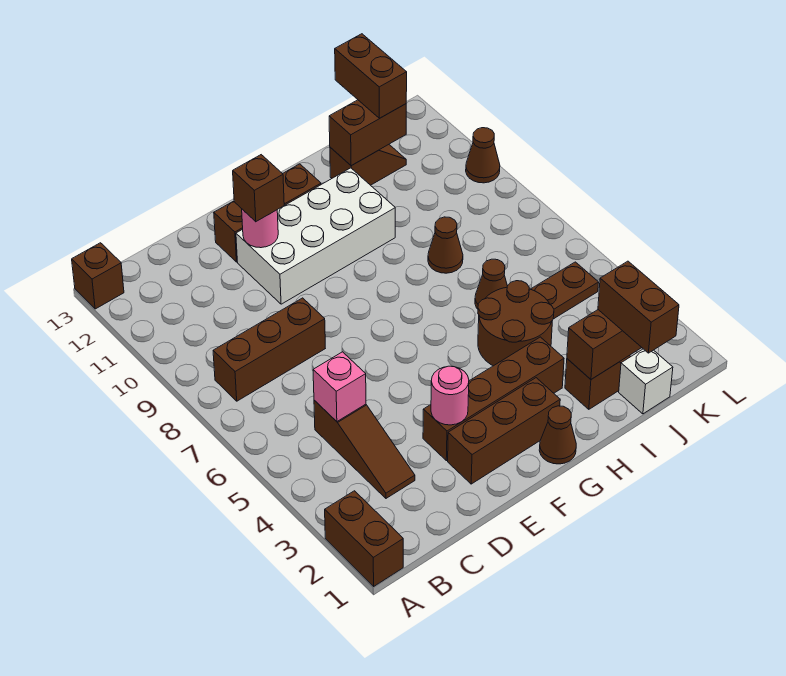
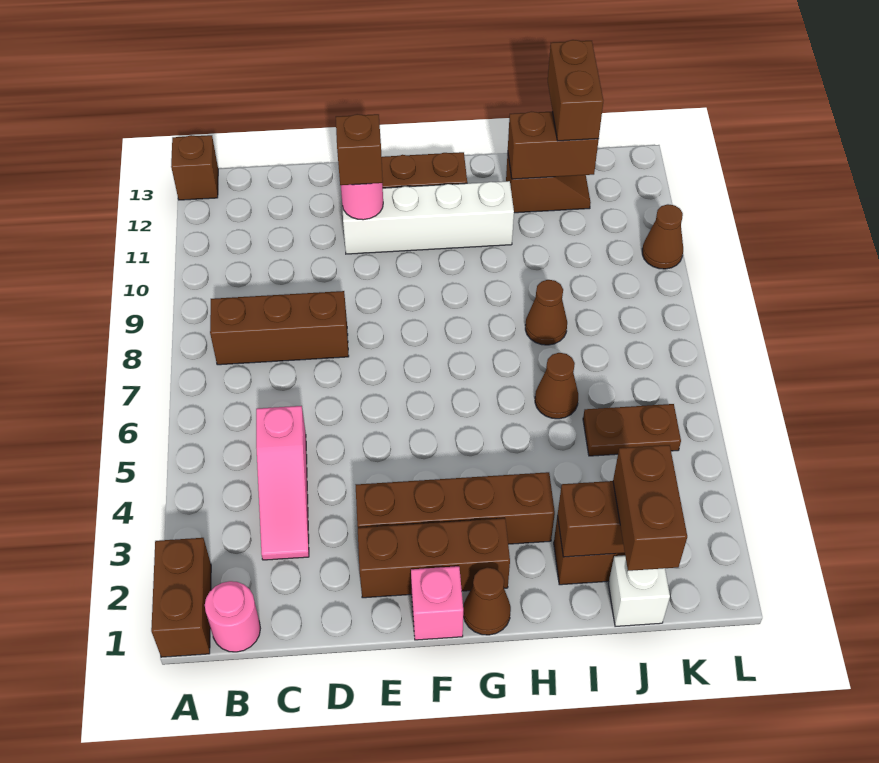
brown slope C3:C5 level 1 top 5 -> pink slope C3:C5 level 1 top 5
pink brick C5 level 2 -> pink brick F1 level 1
pink round brick E3 level 2 -> pink round brick B1 level 1
white brick E10:H11 level 1 -> white brick E11:H11 level 1
brown round brick H4:I5 level 1 -> none

